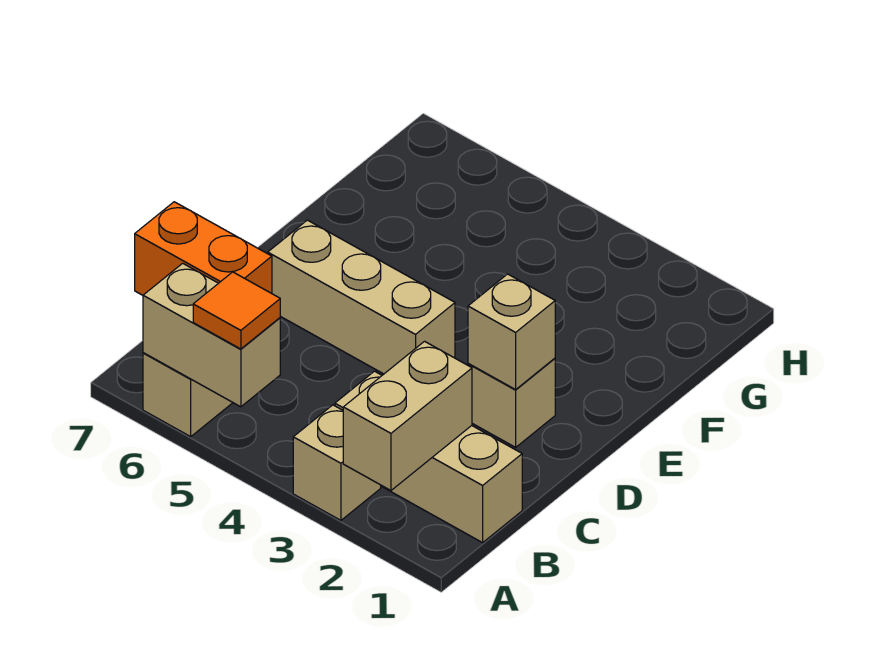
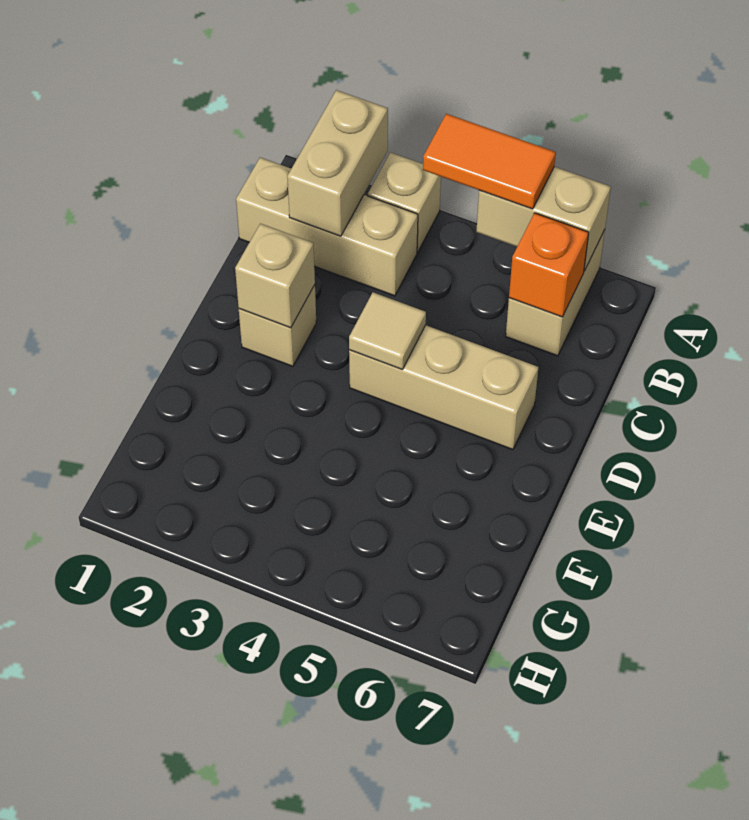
orange tile A5 level 3 -> orange tile A4:A5 level 3
orange brick B6:B7 level 2 -> orange brick B6 level 2
none -> tan tile D4 level 2

